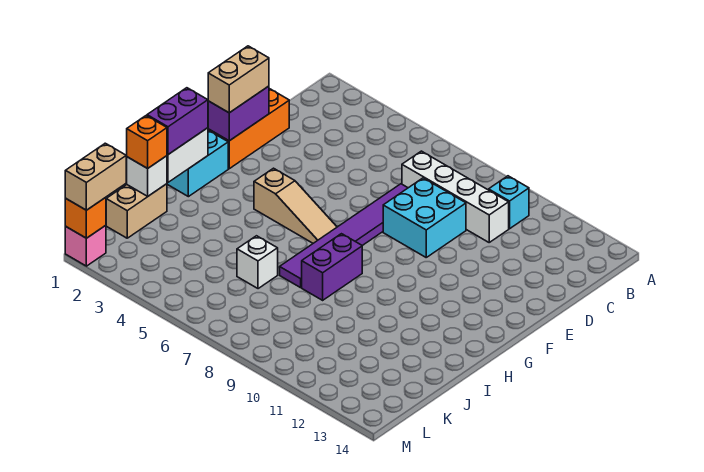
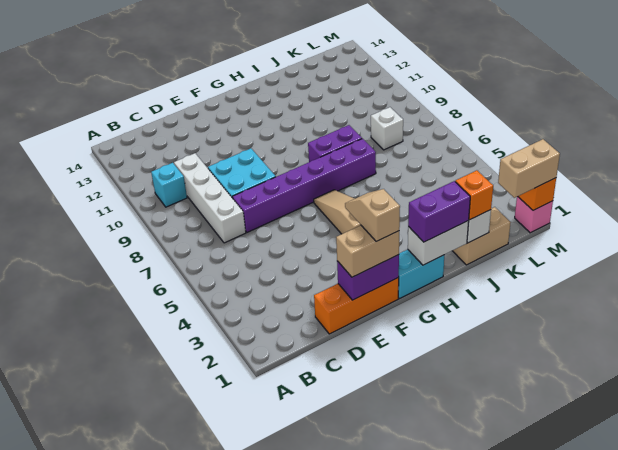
purple tile D7:I7 level 1 -> purple brick D7:I7 level 1
none -> tan slope F1:F2 level 4 top 1
white brick J6 level 1 -> white brick K8 level 1

